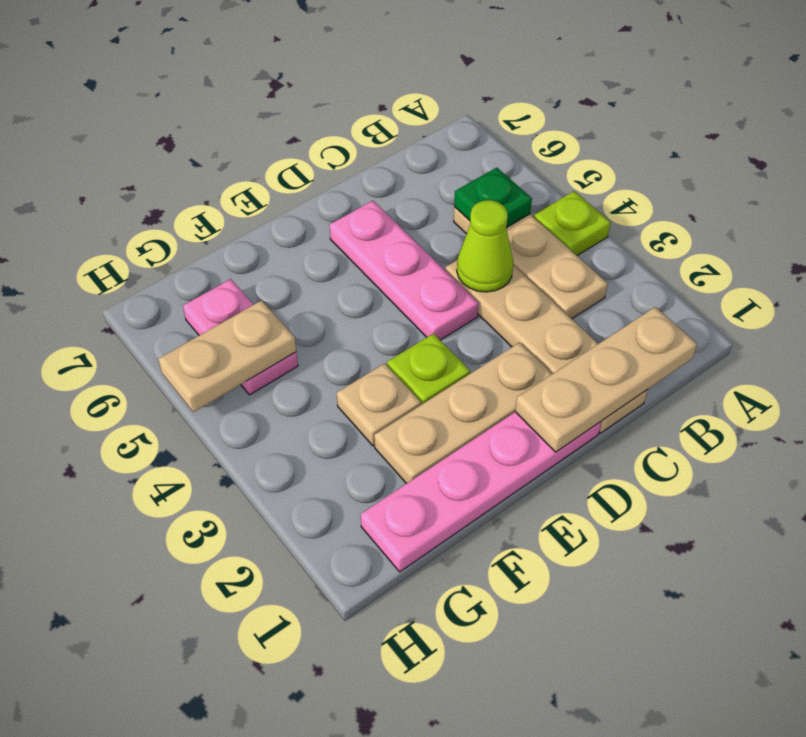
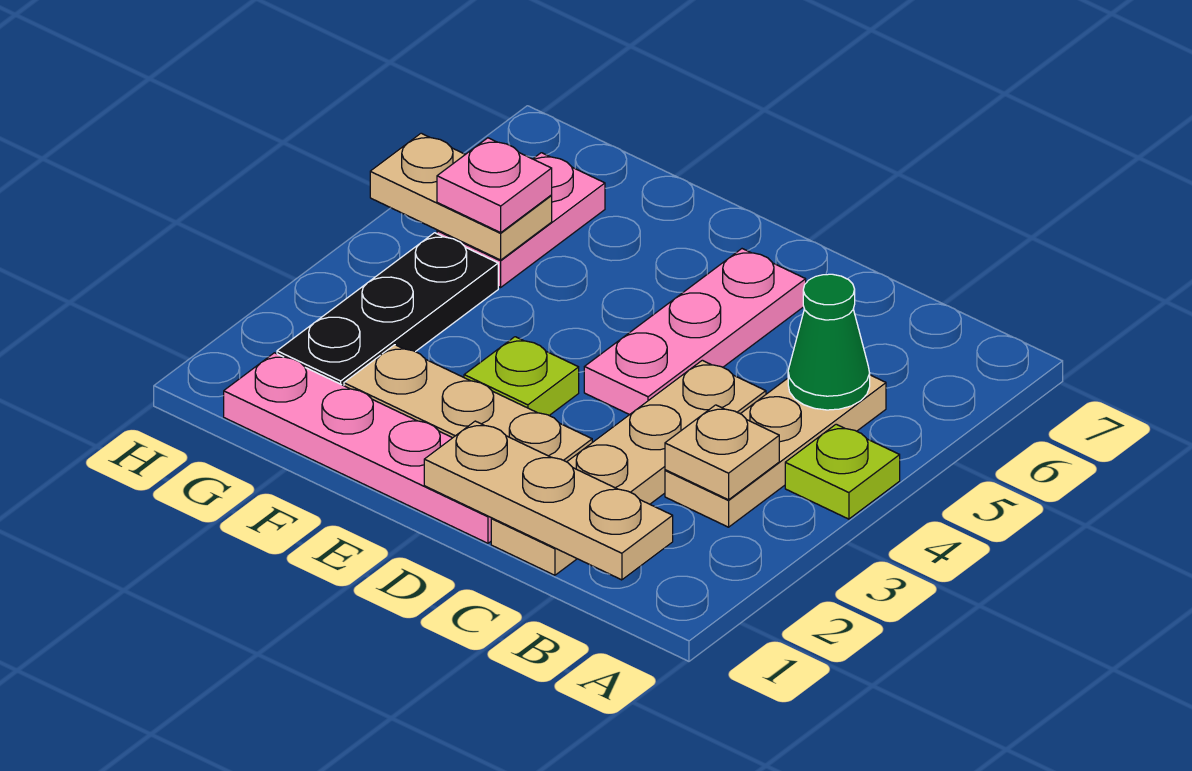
green plate B5 level 2 -> green cone B5 level 2
lime cone C4 level 2 -> none
tan plate F3 level 1 -> tan plate B3 level 2
none -> black plate G2:G4 level 1
none -> pink plate G5 level 3

